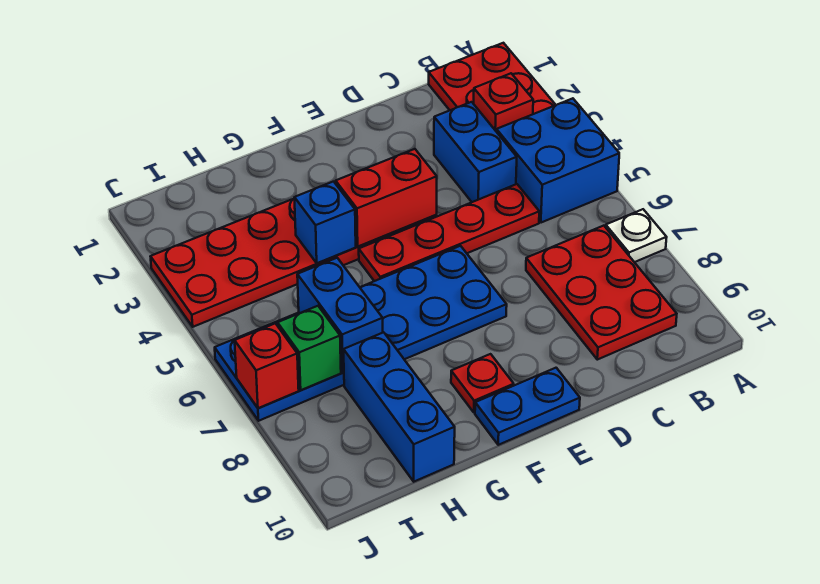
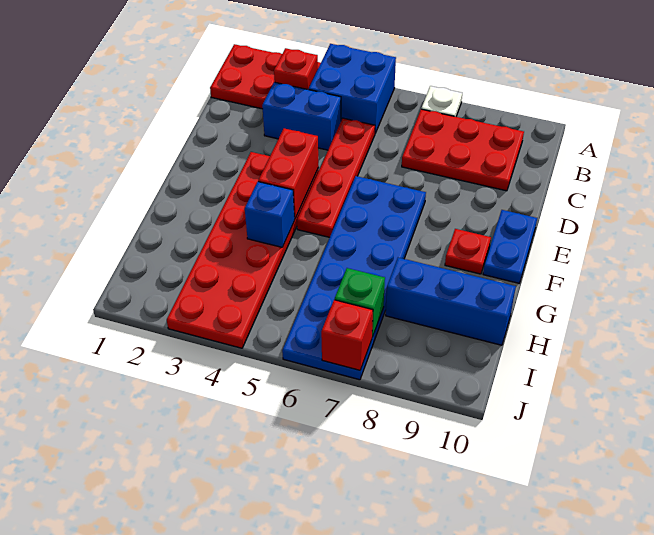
blue brick H6:H7 level 2 -> none

